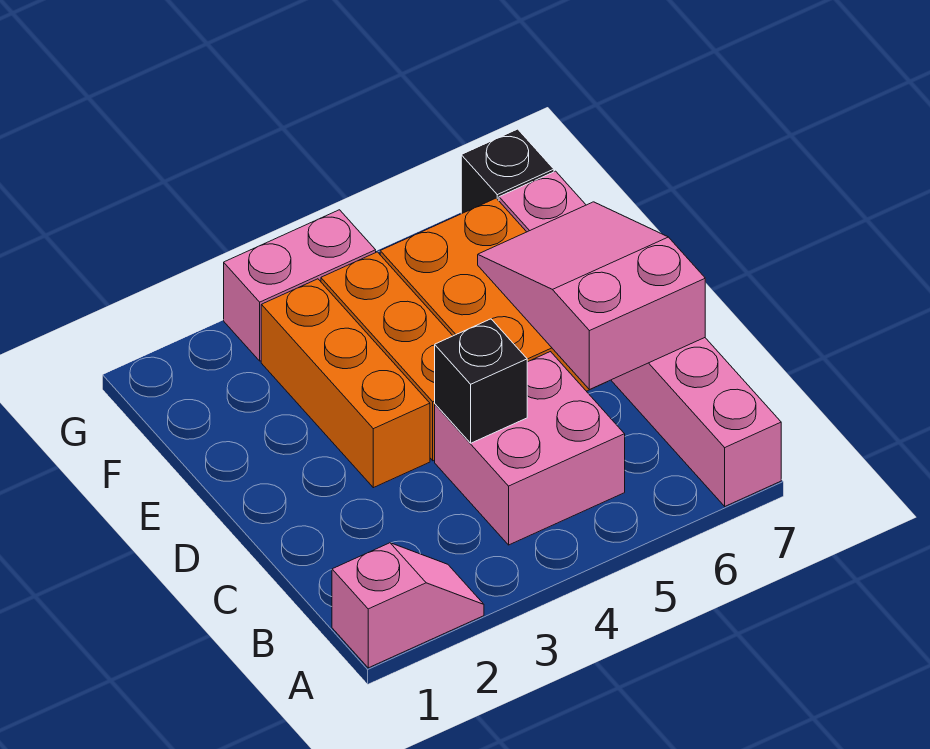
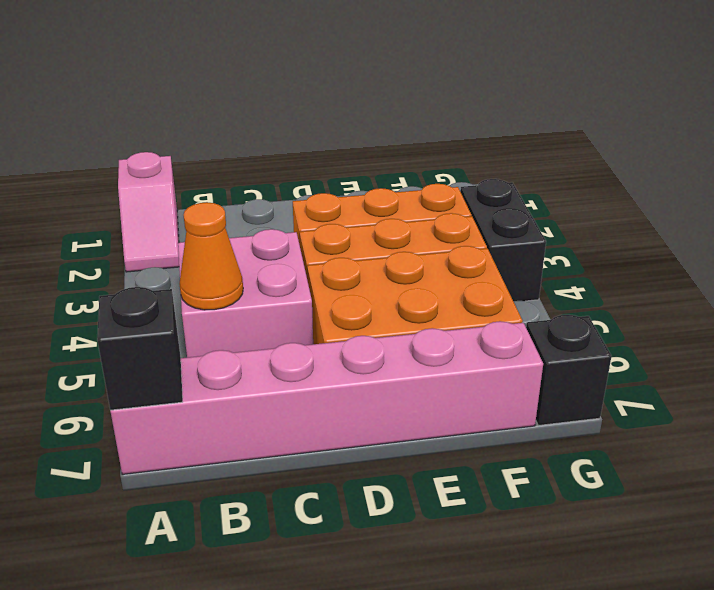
none -> orange cone B5 level 2
black brick C4 level 2 -> black brick A7 level 2
pink slope C6:E7 level 2 top C -> none
pink brick G3:G4 level 1 -> black brick G3:G4 level 1

